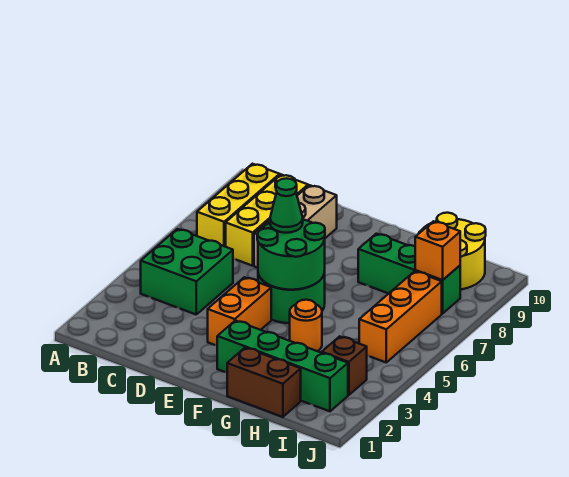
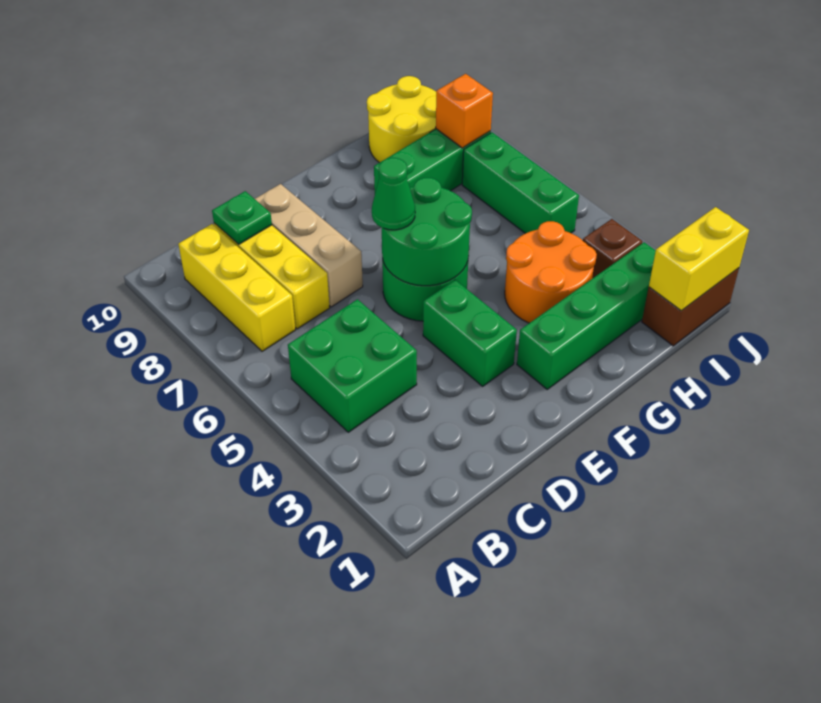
none -> green plate C9 level 2
orange brick E3:E4 level 1 -> green brick E3:E4 level 1
brown brick G1:H1 level 1 -> brown brick I1:J1 level 1
orange round brick G4 level 1 -> orange round brick G3:H4 level 1
none -> yellow brick I1:J1 level 2
orange brick I5:I7 level 1 -> green brick I5:I7 level 1

